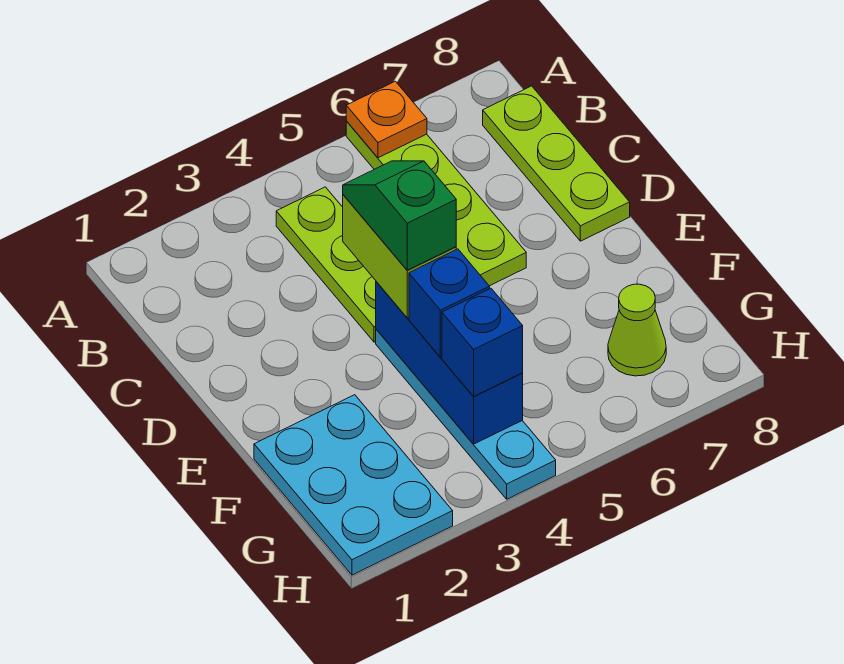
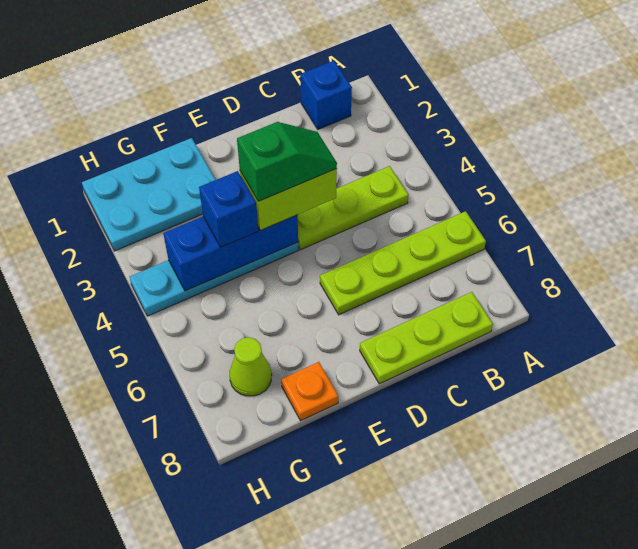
orange plate A6 level 2 -> orange plate F8 level 1
blue brick G4 level 3 -> blue brick B1 level 1

